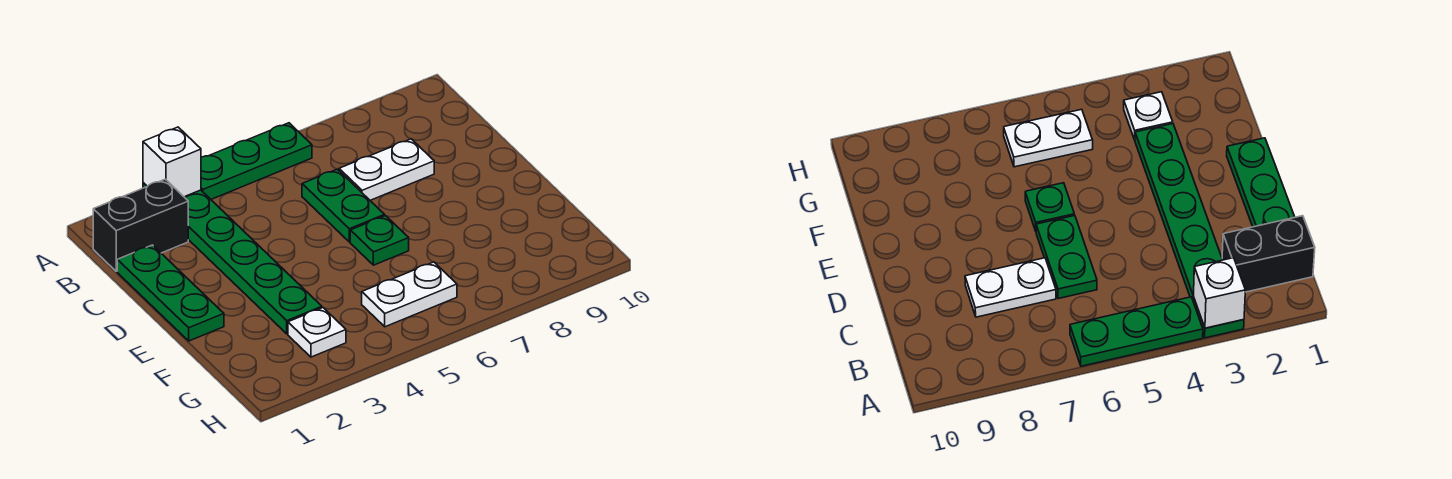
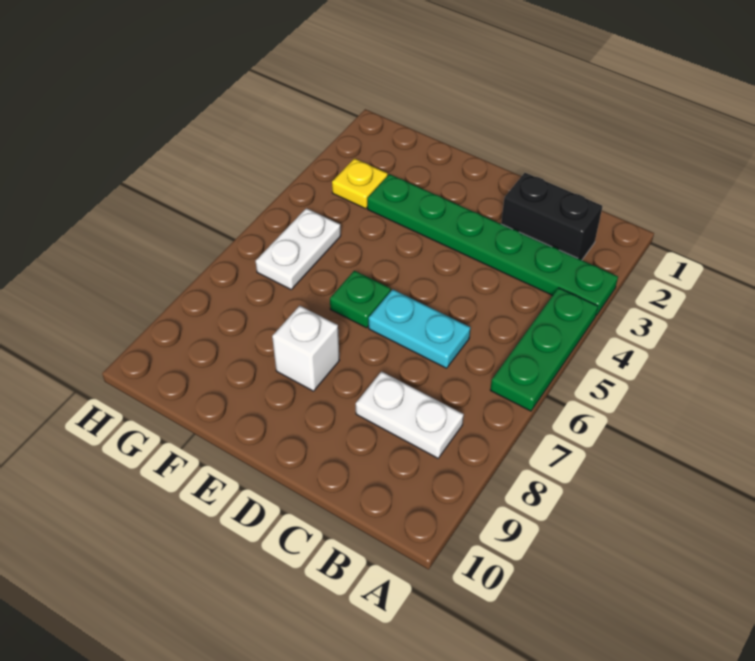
white brick A3 level 2 -> white brick E8 level 1
black brick B1:B2 level 1 -> black brick B2:C2 level 1
green plate C1:E1 level 1 -> none
green plate C6:D6 level 1 -> cyan plate C6:D6 level 1
white plate C7:C8 level 1 -> white plate B8:C8 level 1
white plate G3 level 1 -> yellow plate G3 level 1

